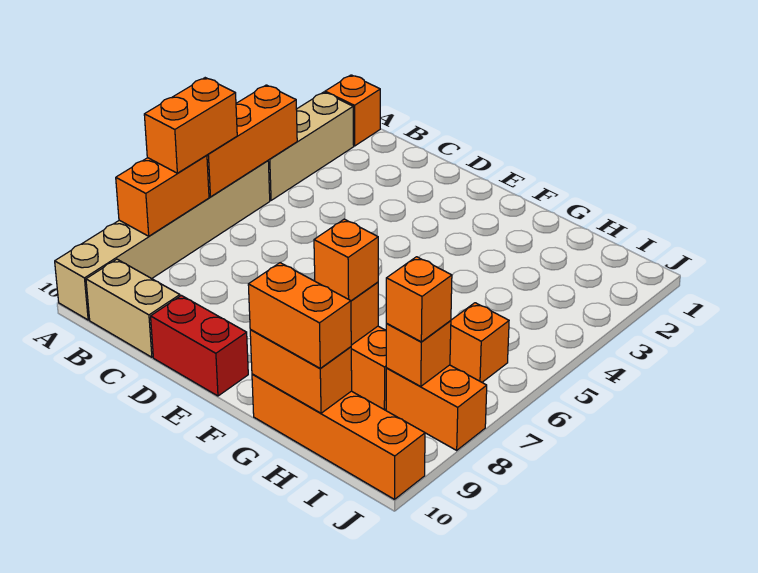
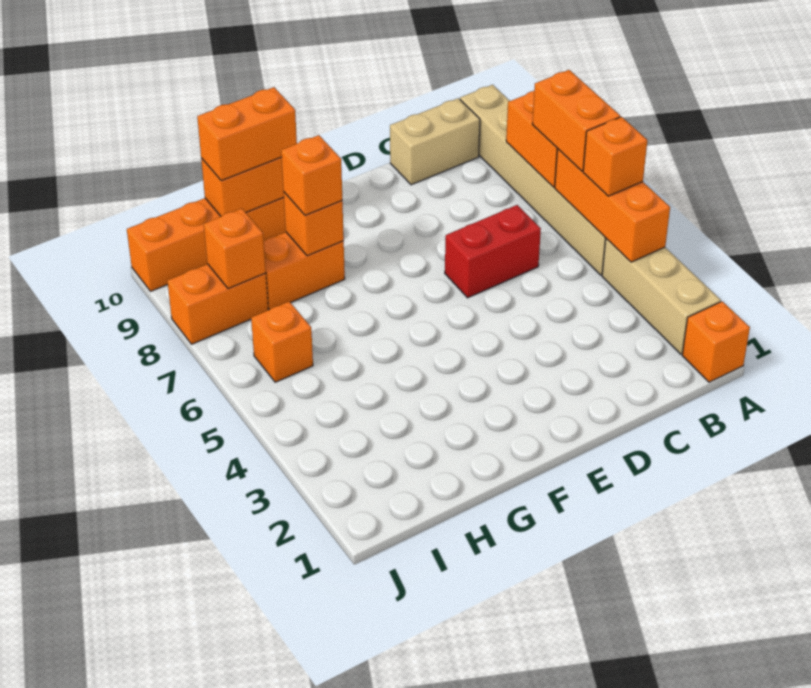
red brick D10:E10 level 1 -> red brick C6:D6 level 1
orange brick I8 level 3 -> orange brick A5 level 3

